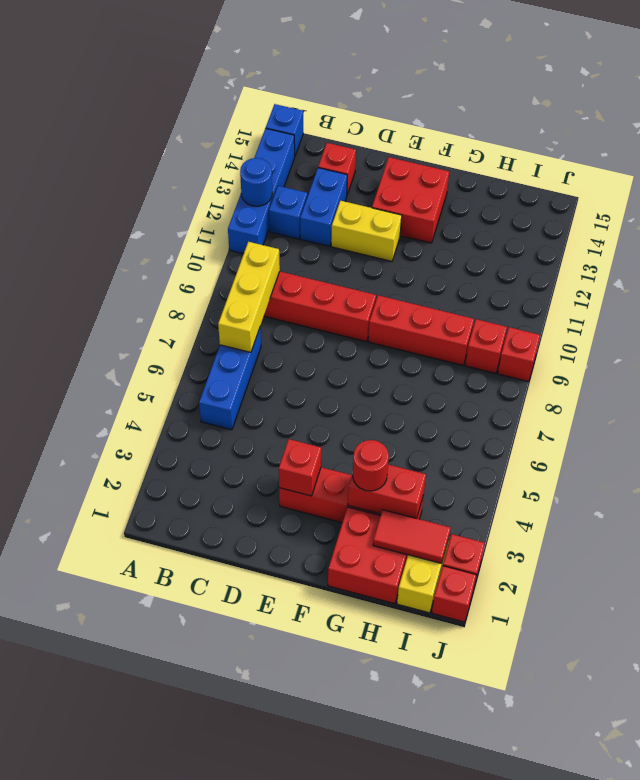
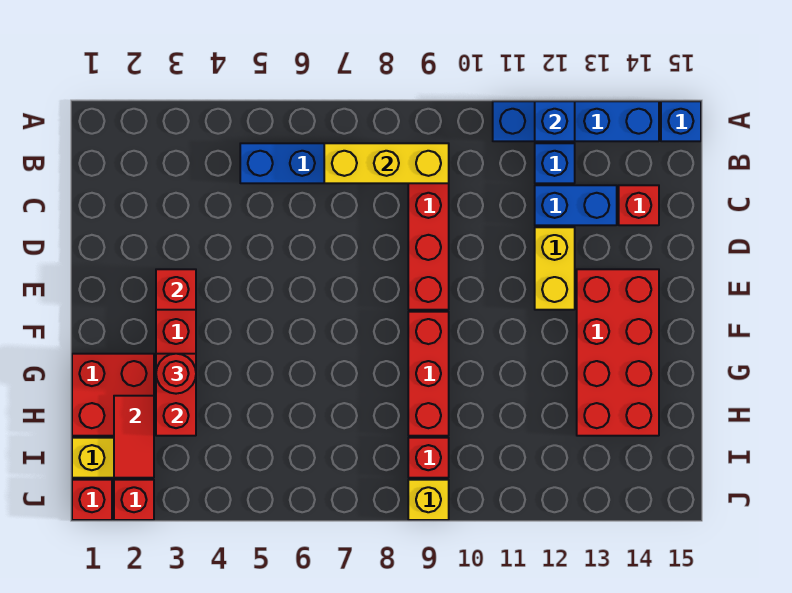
blue round brick A12 level 2 -> blue brick A12 level 2
red brick E13:F14 level 1 -> red brick E13:H14 level 1
red brick J9 level 1 -> yellow brick J9 level 1

